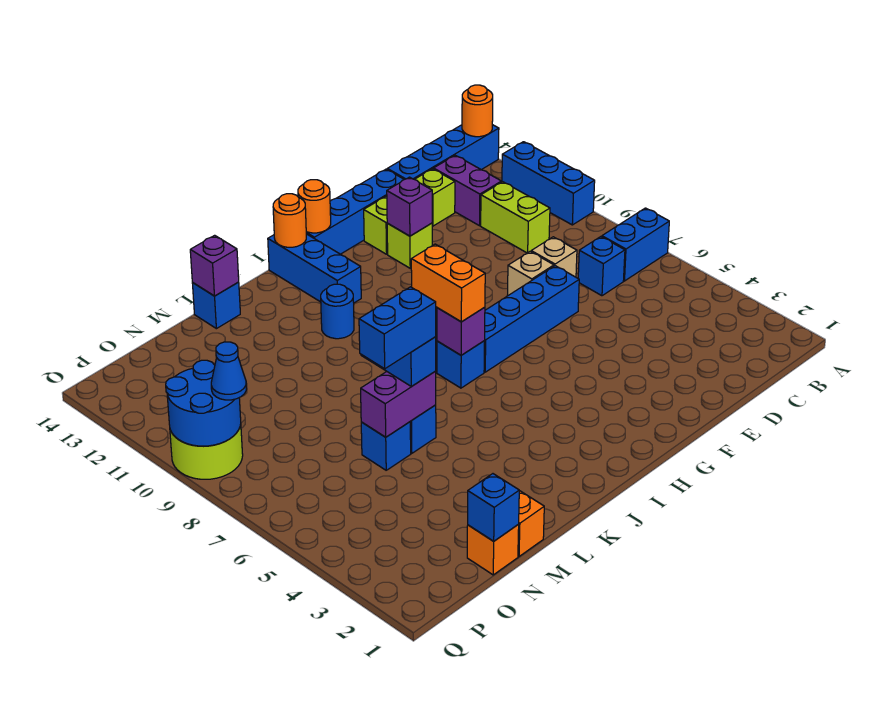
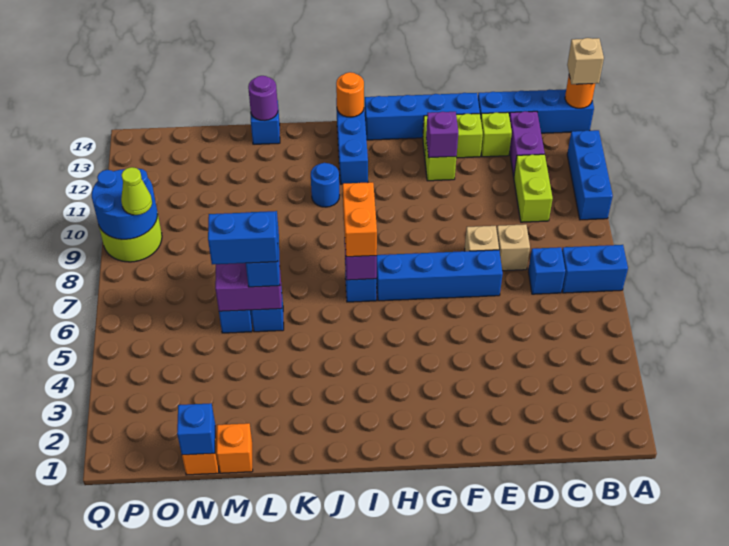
none -> tan brick A14 level 3
orange round brick H14 level 2 -> none
purple brick L14 level 2 -> purple round brick L14 level 2
blue cone P9 level 3 -> lime cone P9 level 3

